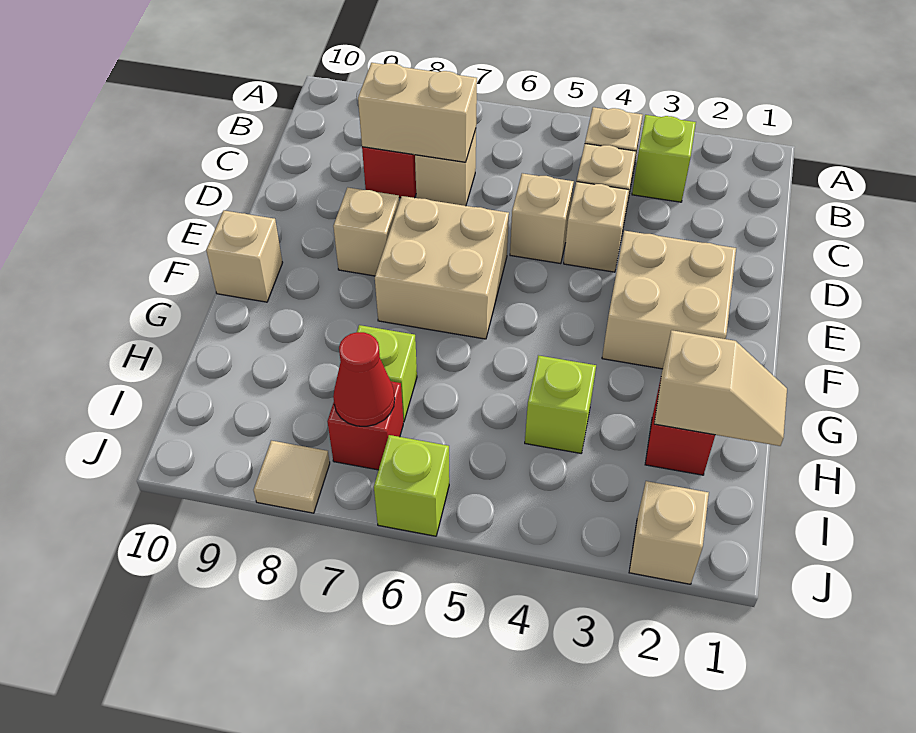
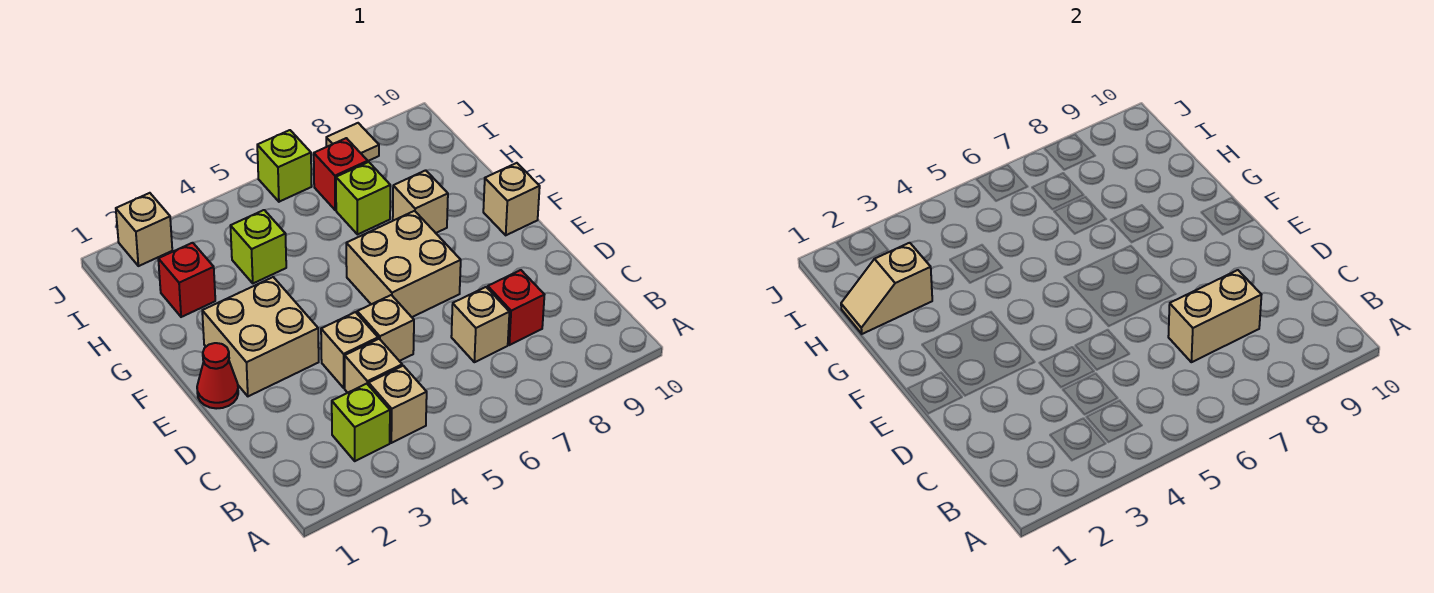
tan brick E8 level 1 -> tan brick G8 level 1
red cone I7 level 2 -> red cone E1 level 1

